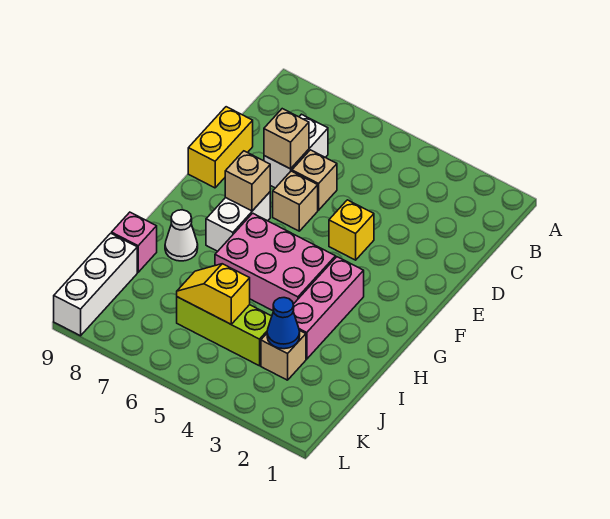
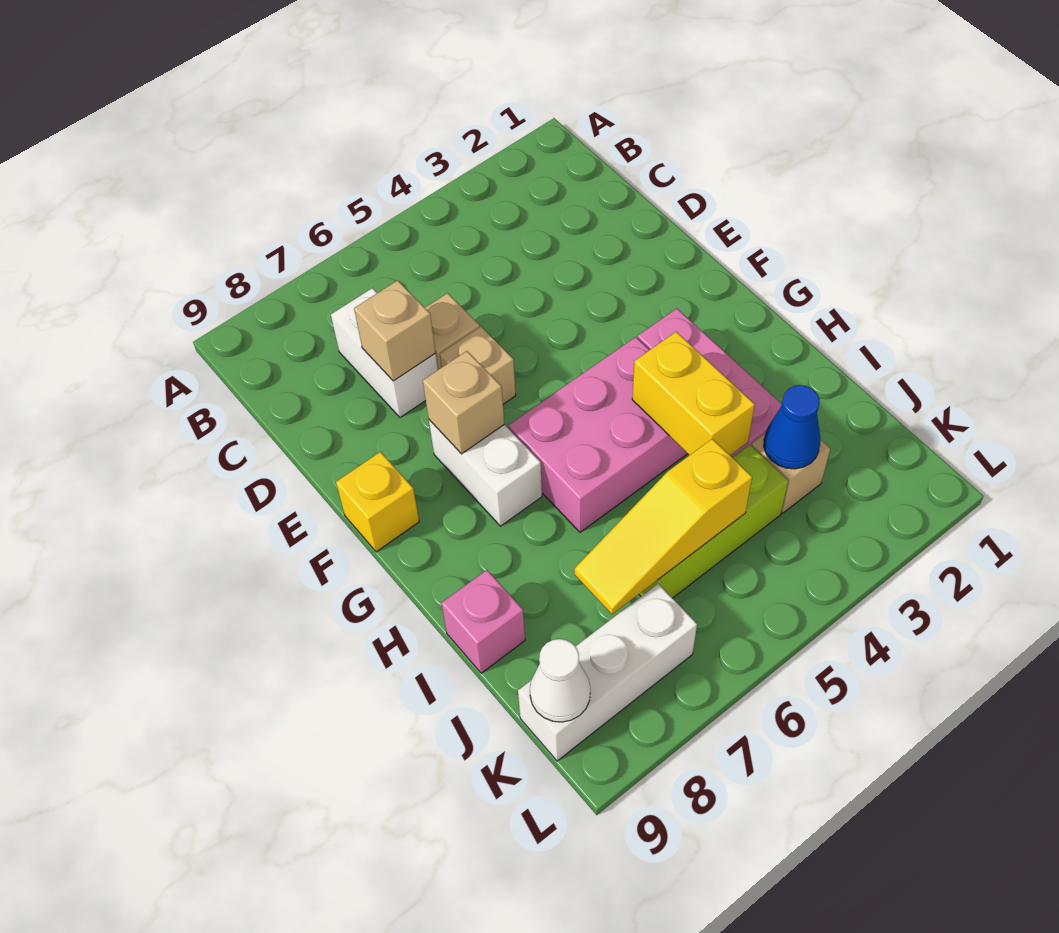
yellow brick D9:E9 level 1 -> yellow brick H4:I4 level 2
yellow brick E4 level 1 -> yellow brick F9 level 1
white cone H8 level 1 -> white cone K9 level 2
yellow slope J5:J6 level 2 top 5 -> yellow slope J5:J7 level 2 top 5
white brick J9:L9 level 1 -> white brick K7:K9 level 1

